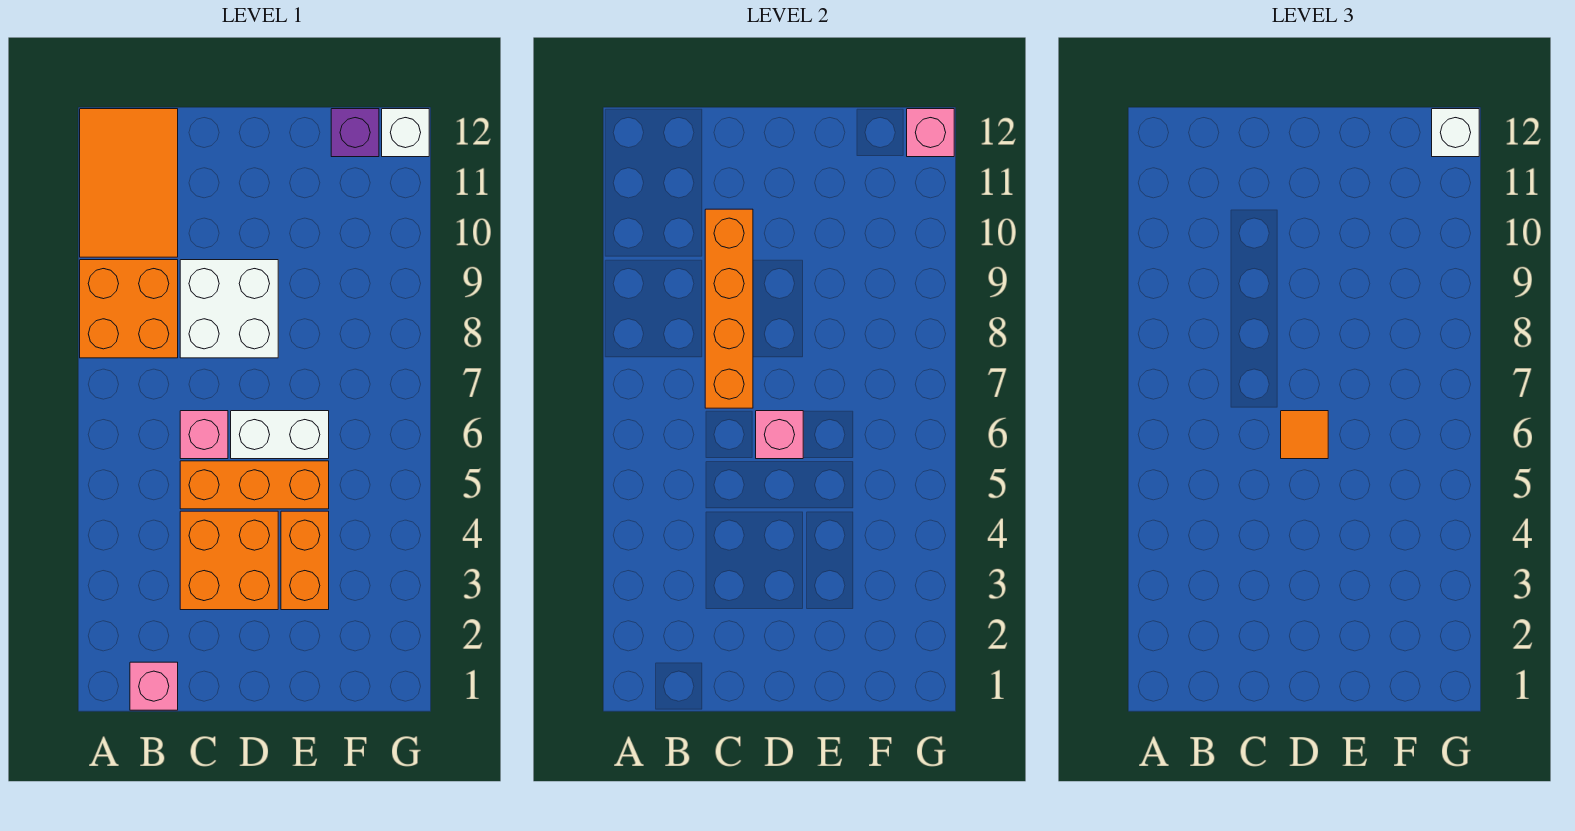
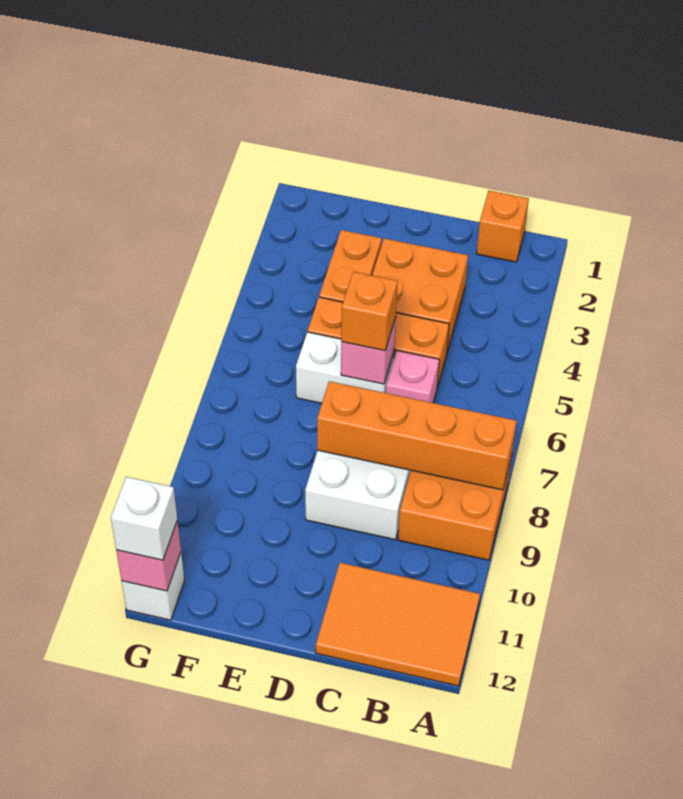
orange tile A10:B12 level 1 -> orange tile A11:C12 level 1
pink brick B1 level 1 -> orange brick B1 level 1
orange brick C7:C10 level 2 -> orange brick A8:D8 level 2
orange tile D6 level 3 -> orange brick D6 level 3
purple brick F12 level 1 -> none

